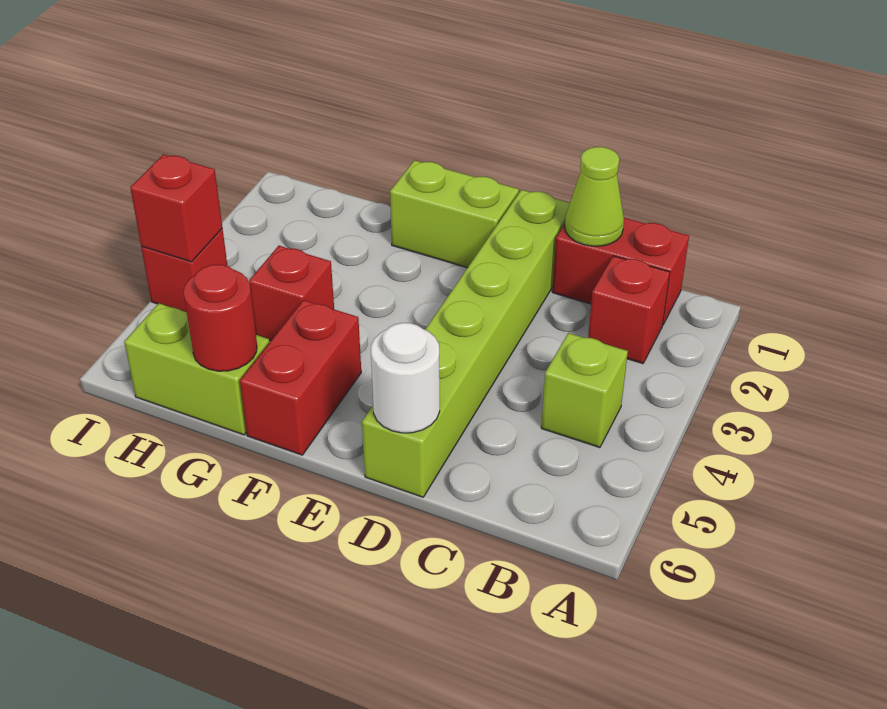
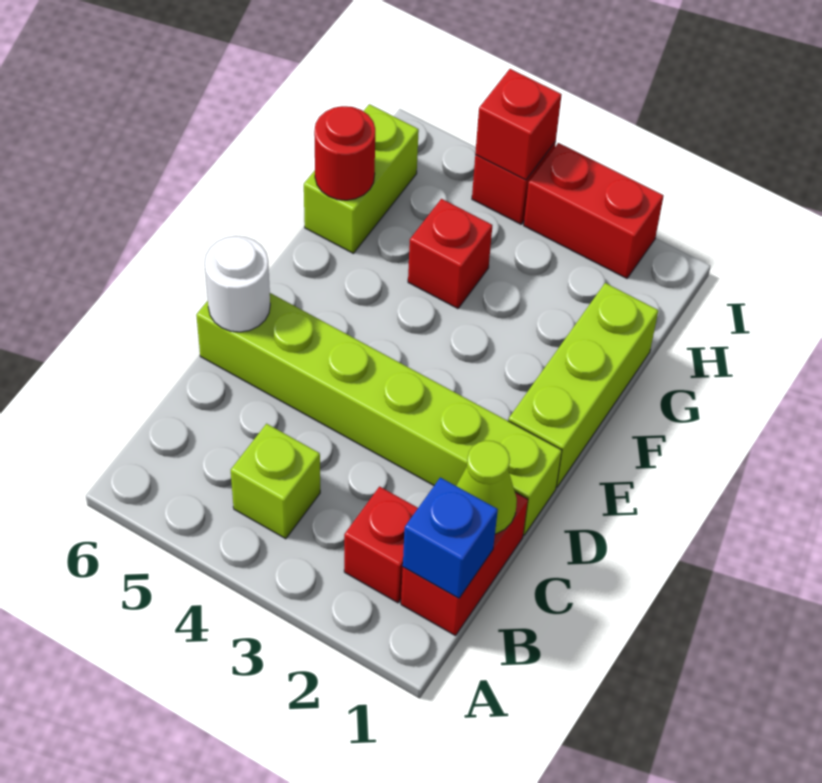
none -> blue brick B1 level 2
lime brick E1:F1 level 1 -> lime brick E1:G1 level 1
red brick F5:F6 level 1 -> red brick I2:I3 level 1

